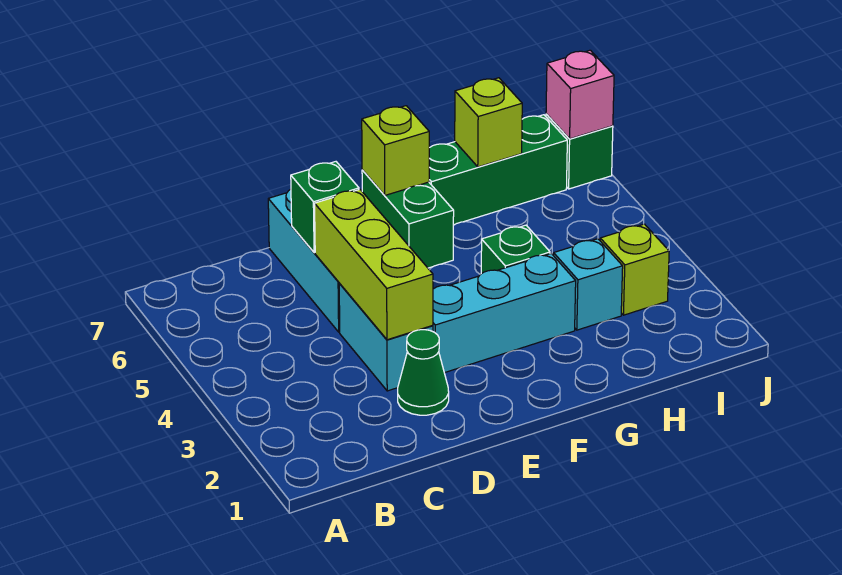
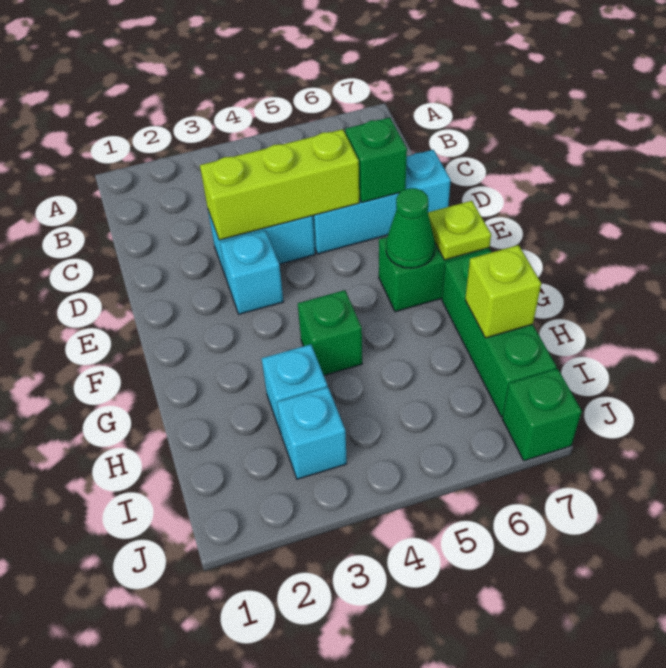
green cone D2 level 1 -> green cone F6 level 2
cyan brick E3:G3 level 1 -> cyan brick E3 level 1
lime brick F7 level 2 -> lime plate F7 level 2
lime brick I3 level 1 -> cyan brick I3 level 1
pink brick J7 level 2 -> none

